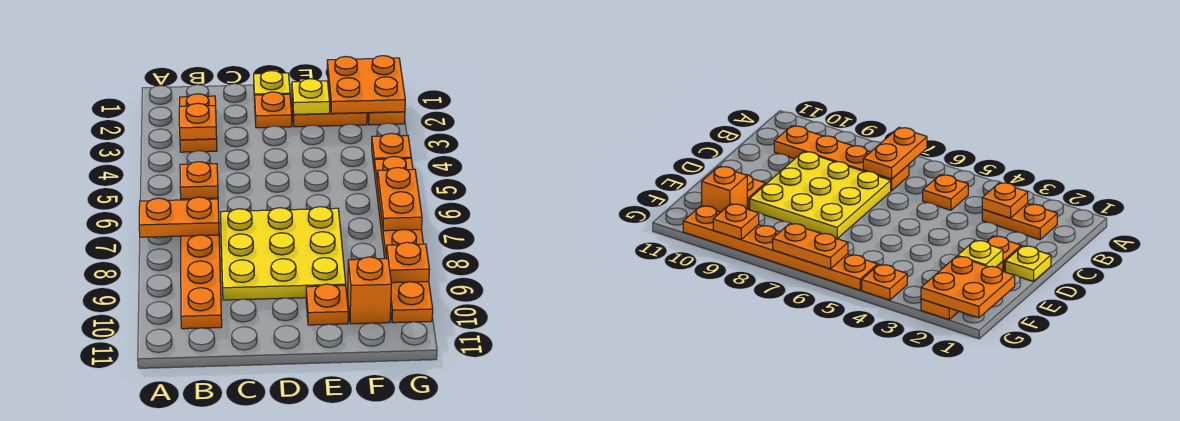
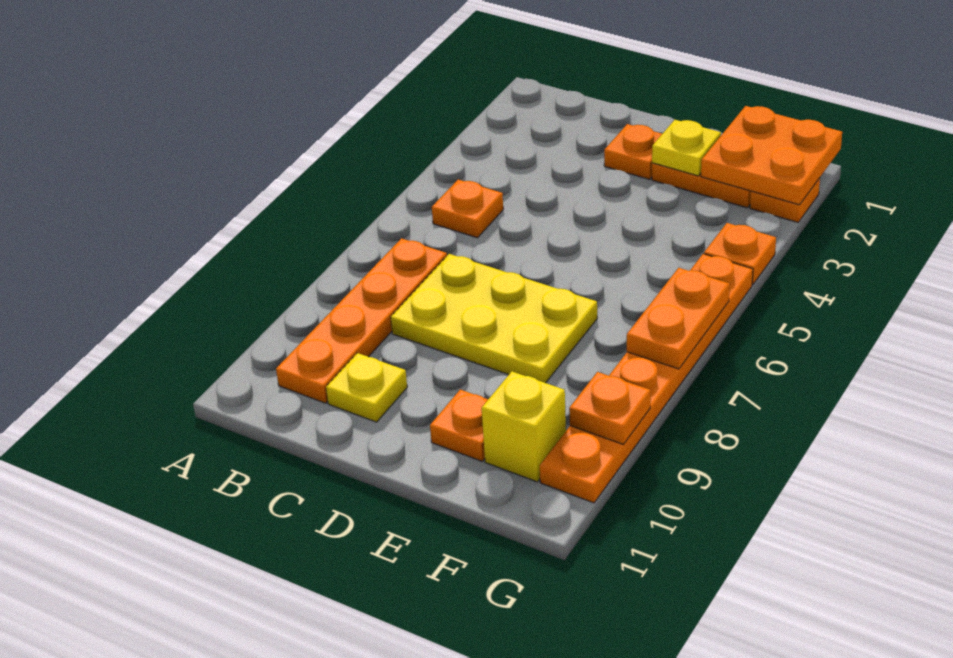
orange plate A7:B7 level 2 -> none
orange plate B2:B3 level 1 -> none
orange plate B3 level 2 -> none
yellow plate C7:E9 level 1 -> yellow plate C7:E8 level 1
yellow plate D1 level 1 -> yellow plate C10 level 1
orange brick F10 level 1 -> yellow brick F10 level 1

